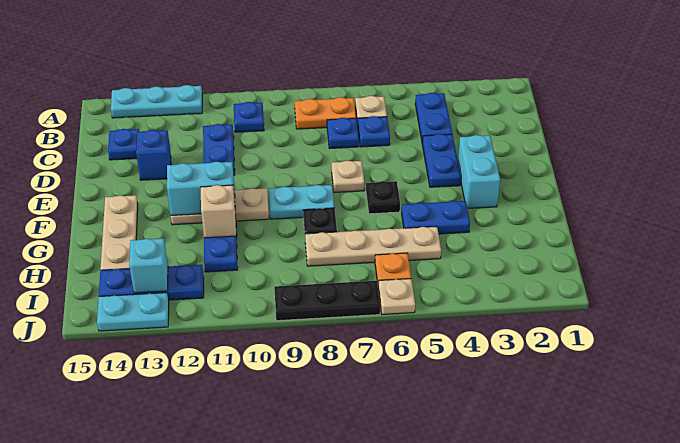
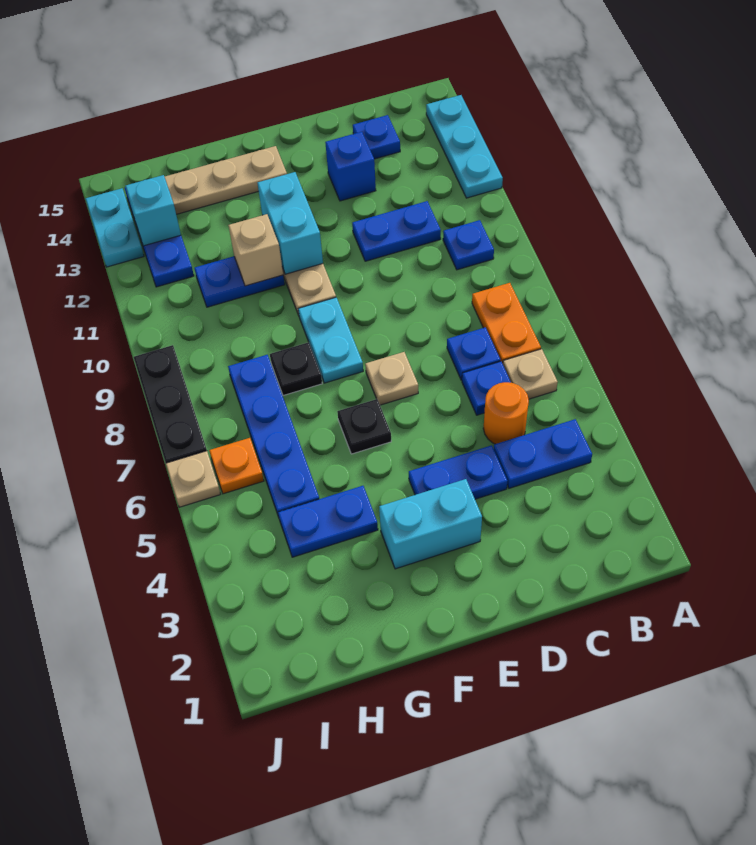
none -> orange round brick C5 level 1
blue plate G4:G5 level 1 -> blue plate G4:H4 level 1
tan plate H5:H8 level 1 -> blue plate H5:H8 level 1

